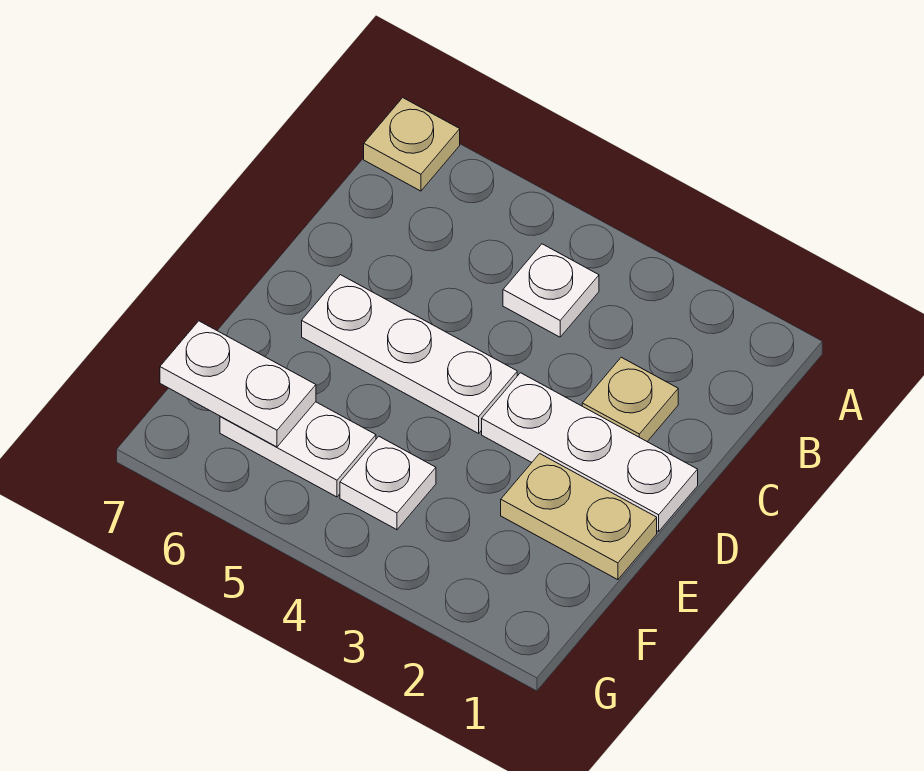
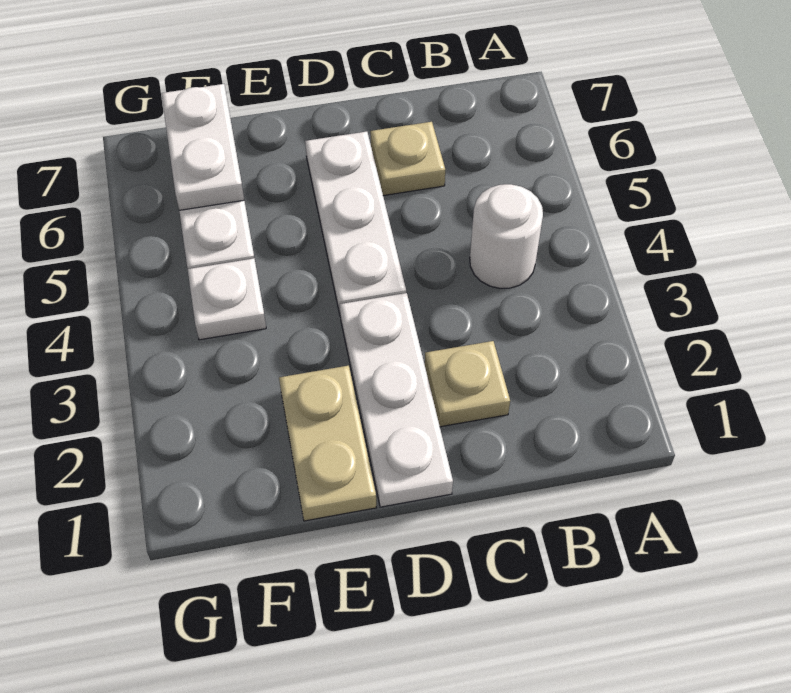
tan plate A7 level 1 -> tan plate C6 level 1
white plate B4 level 1 -> white round brick B4 level 1

